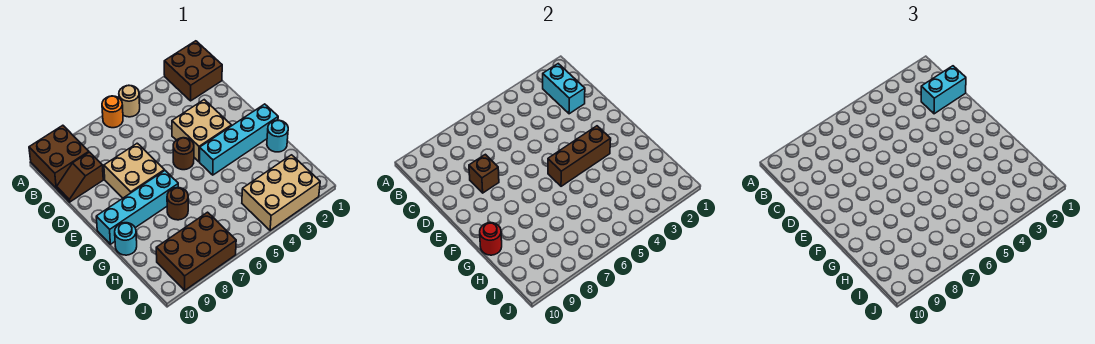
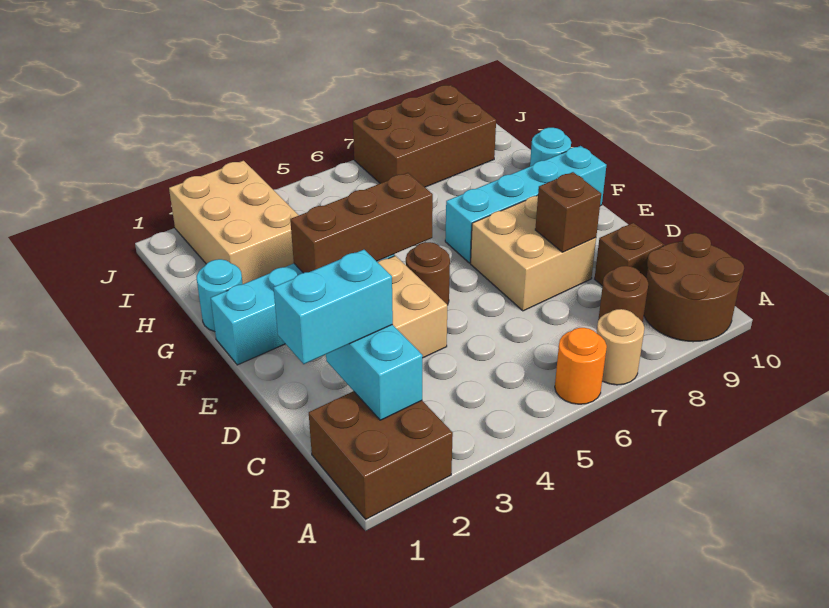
tan round brick A5 level 1 -> tan round brick A7 level 1
brown brick A9:B10 level 1 -> brown round brick A9:B10 level 1
brown round brick G7 level 1 -> brown round brick B8 level 1
red round brick G10 level 2 -> none
tan brick I2:J4 level 1 -> tan brick H2:J3 level 1

